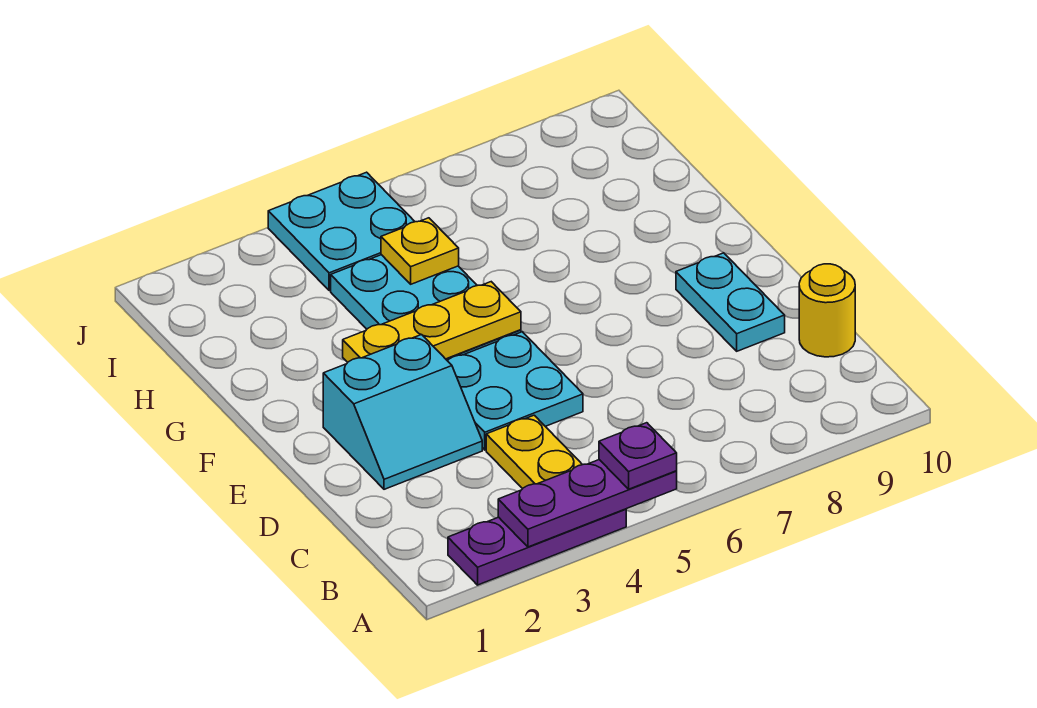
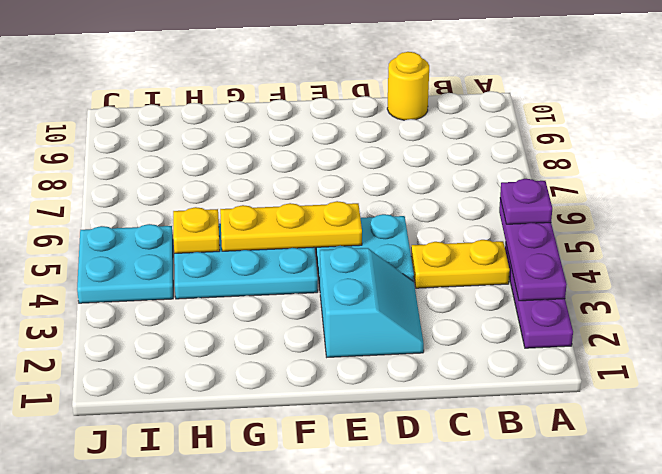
cyan plate D9:E9 level 1 -> none
yellow plate F3:F5 level 2 -> yellow plate E5:G5 level 2

